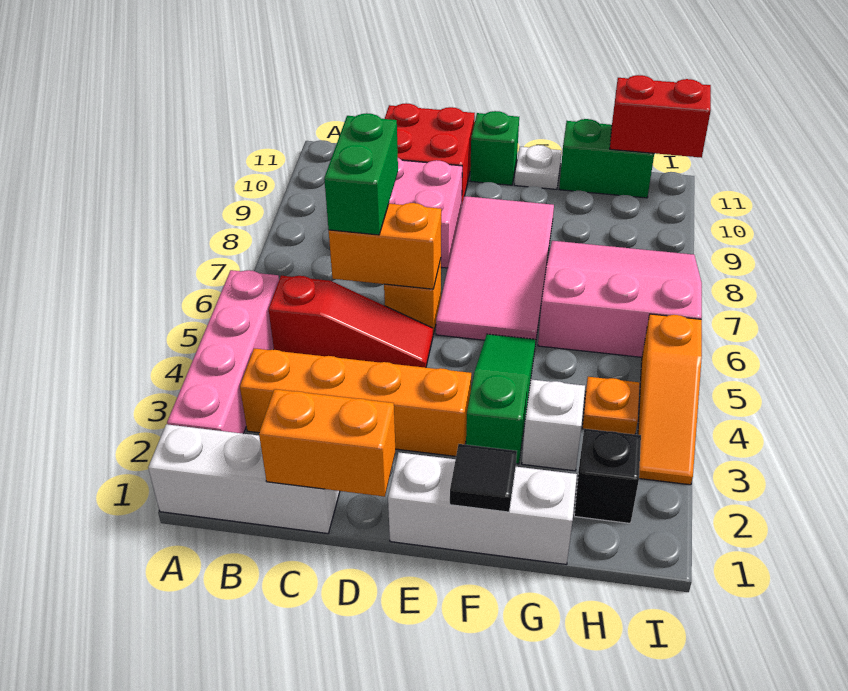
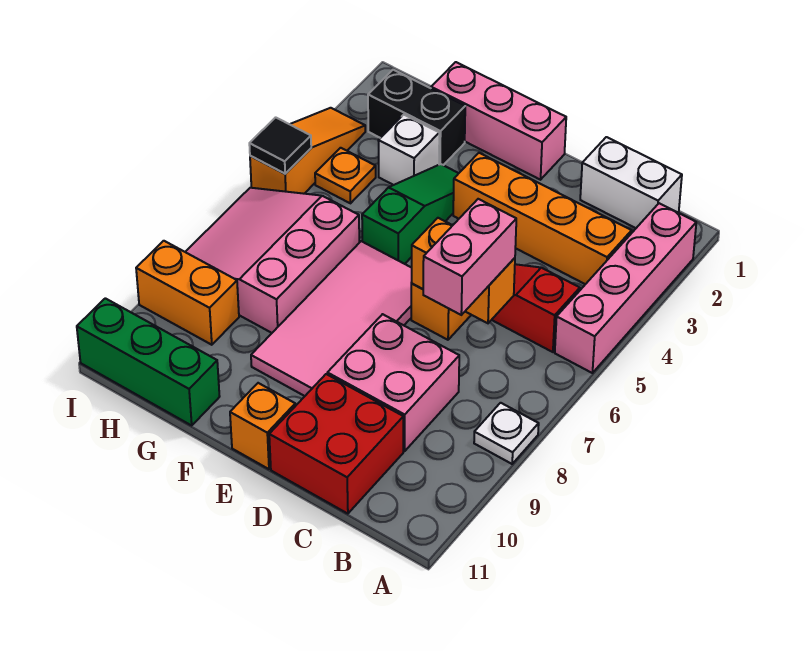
white brick A1:C1 level 1 -> white brick B1:C1 level 1
orange brick C1:D1 level 2 -> orange brick H9:I9 level 1
green brick C6:C7 level 3 -> pink brick C6:C7 level 3
white brick E1:G1 level 1 -> pink brick E1:G1 level 1
green brick E11 level 1 -> orange brick E11 level 1
black tile F1 level 2 -> black tile I5 level 2
green slope F3:F5 level 1 top 3 -> green slope F3:F5 level 1 top 5
white plate F11 level 1 -> white plate A8 level 1
pink slope G6:I8 level 1 top 6 -> pink slope G6:I8 level 1 top G
green brick G11:H11 level 1 -> green brick G11:I11 level 1
black brick H2 level 1 -> black brick G2:H2 level 1
red brick H11:I11 level 2 -> none

